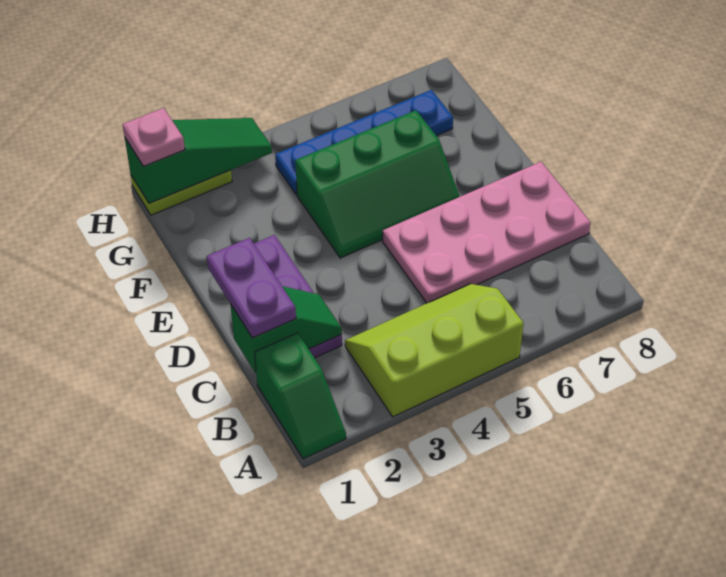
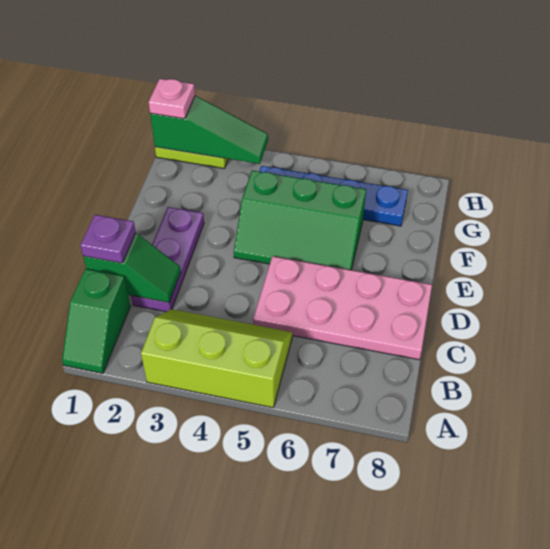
purple plate C1:D1 level 3 -> purple plate C1 level 3

